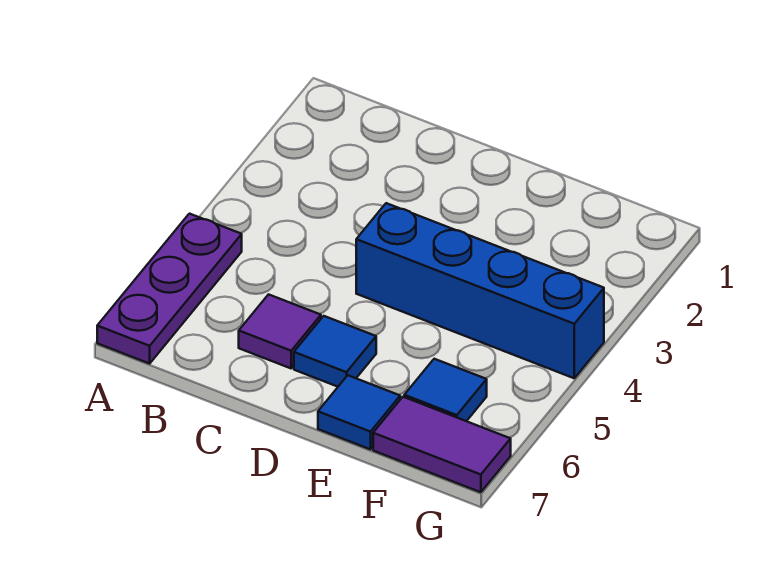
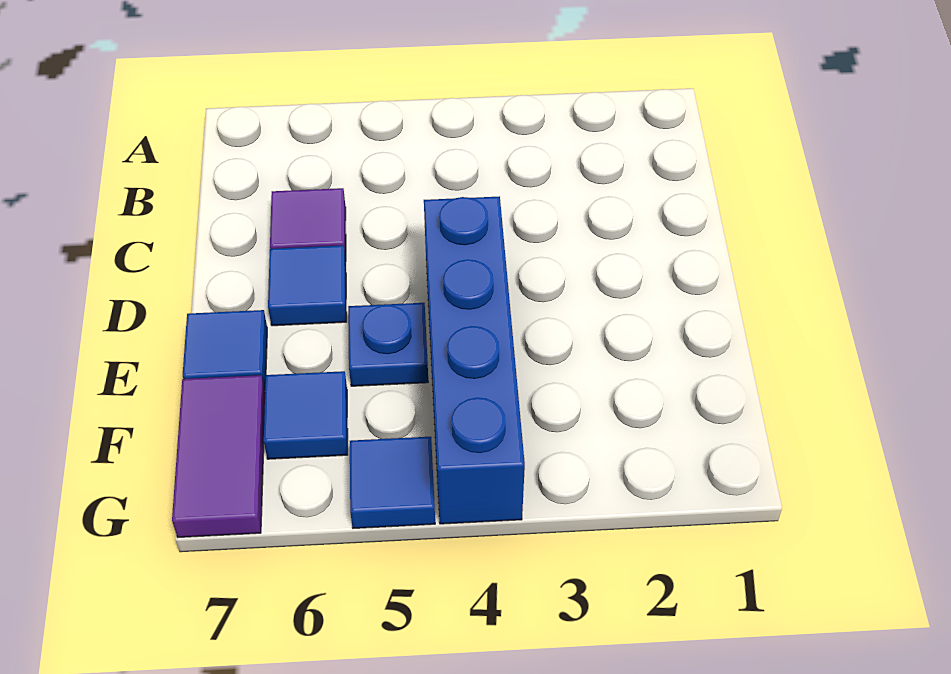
purple plate A5:A7 level 1 -> none
none -> blue plate E5 level 1
none -> blue tile G5 level 1

